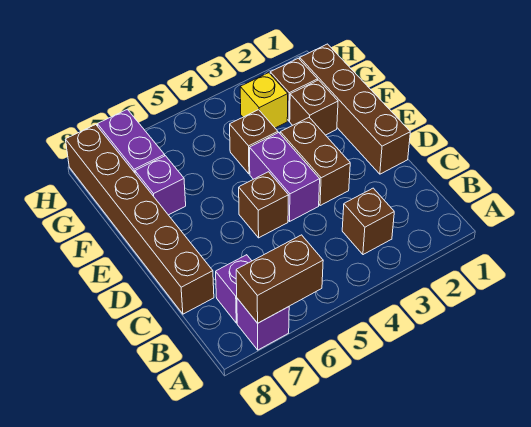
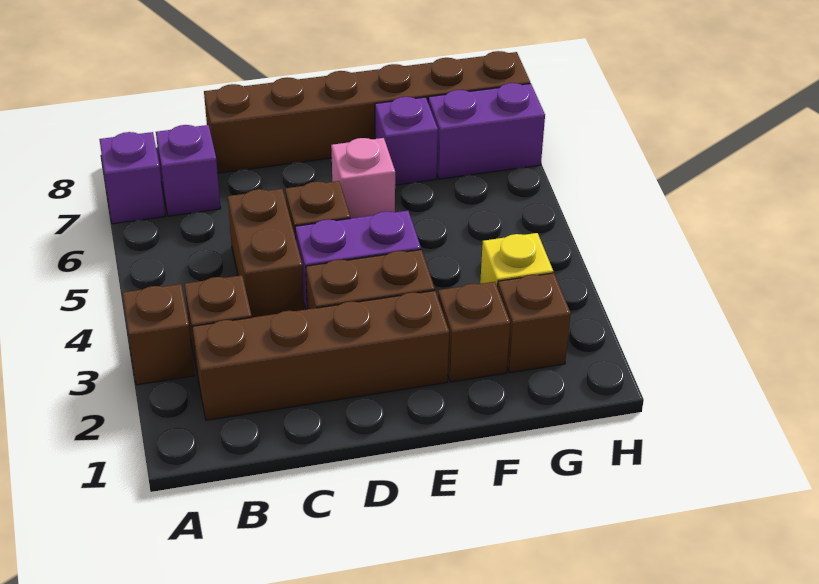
brown brick A6:A7 level 2 -> brown brick C4:C5 level 1
brown brick D1:G1 level 1 -> brown brick B2:E2 level 1
none -> pink brick E6 level 1
brown brick F4 level 1 -> brown brick A3 level 1

